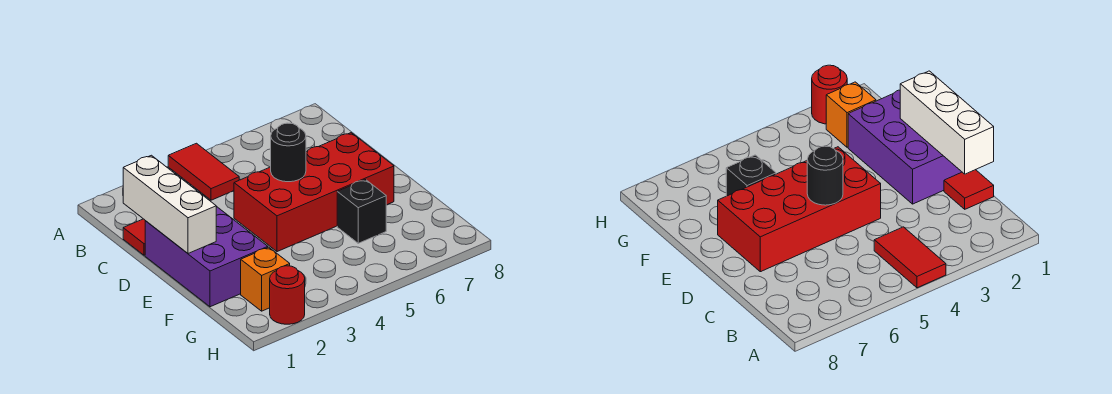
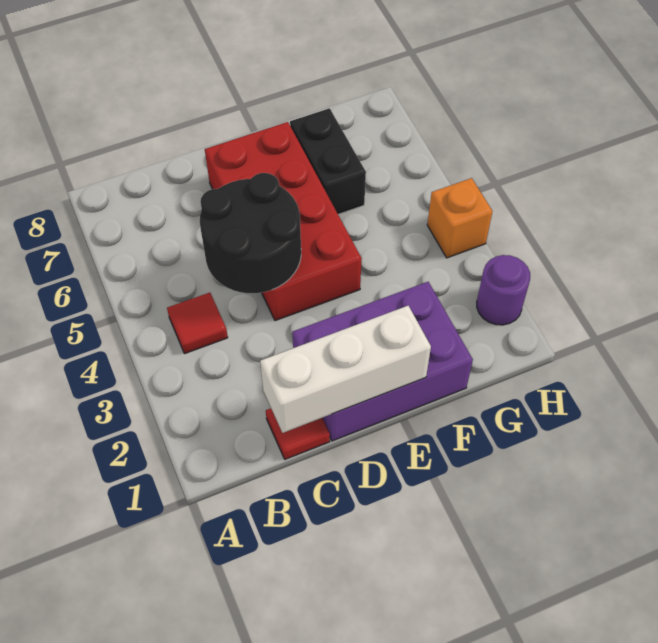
red tile A4:B4 level 1 -> red tile B4 level 1
black round brick D5 level 2 -> black round brick C4:D5 level 2
black brick F6 level 1 -> black brick F6:F7 level 1
orange brick G2 level 1 -> orange brick H4 level 1
red round brick H2 level 1 -> purple round brick H2 level 1

